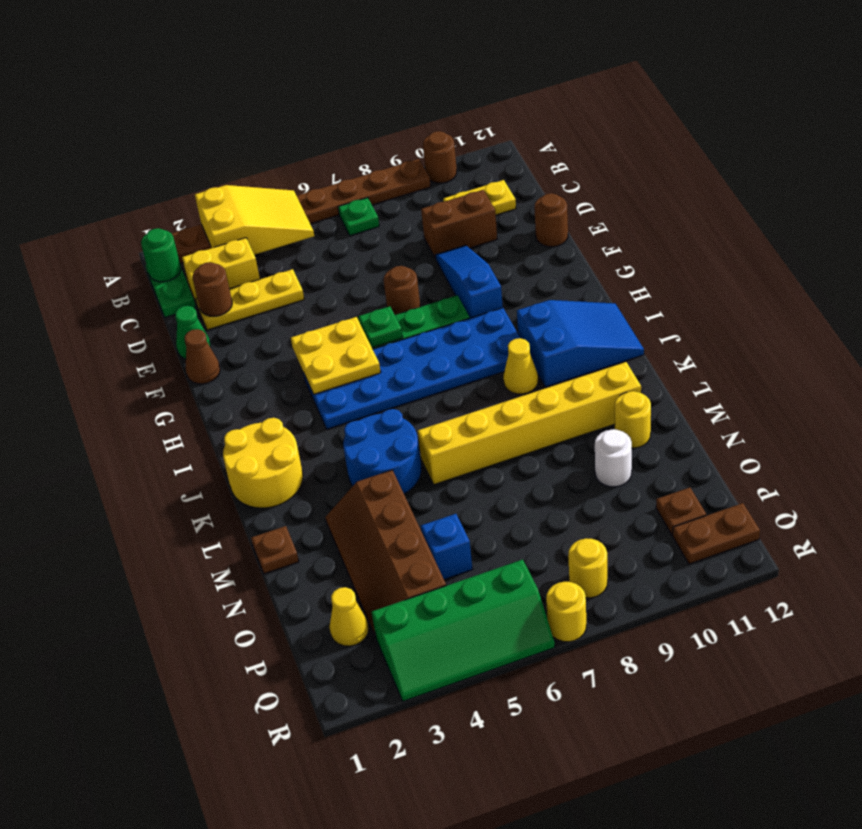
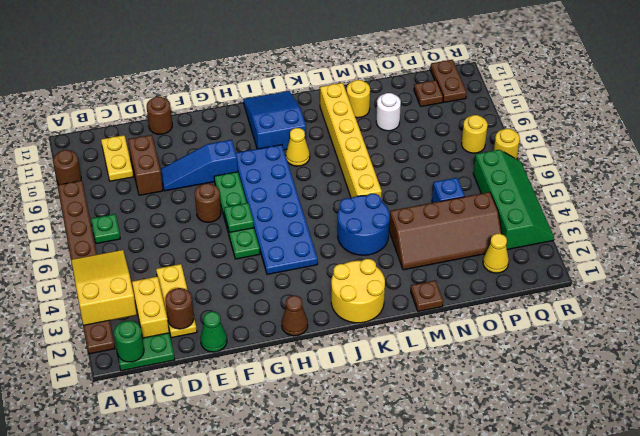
brown cone F1 level 1 -> brown cone H1 level 1
yellow plate G4:H5 level 2 -> none

